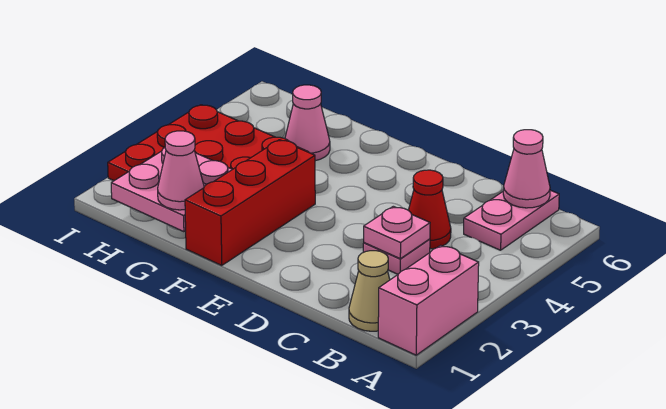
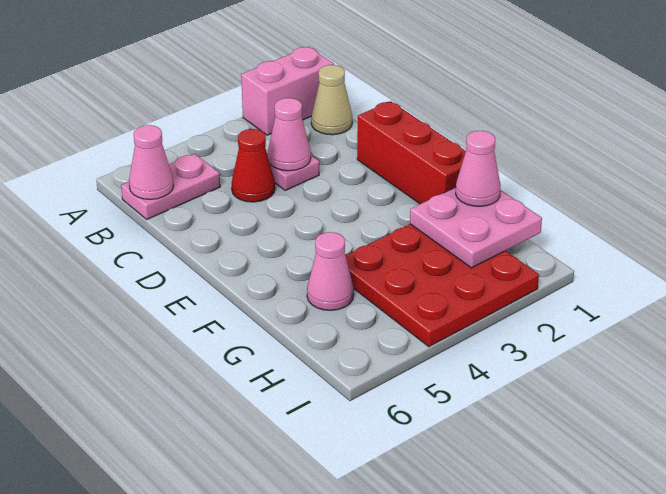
pink plate C3 level 2 -> pink cone C3 level 2
red brick F1:F3 level 1 -> red brick D1:F1 level 1

